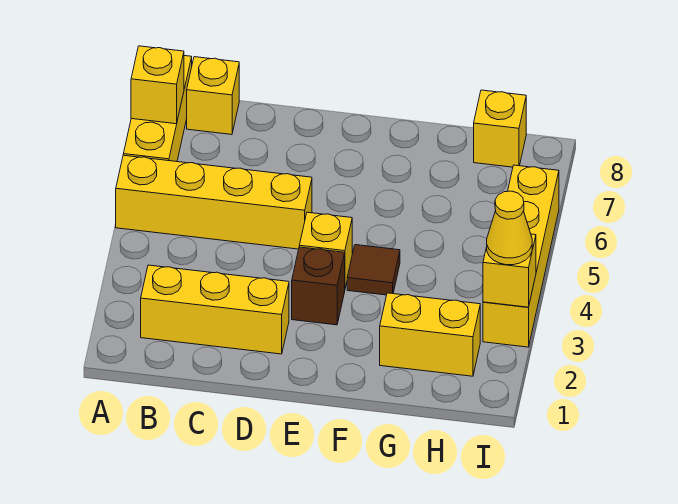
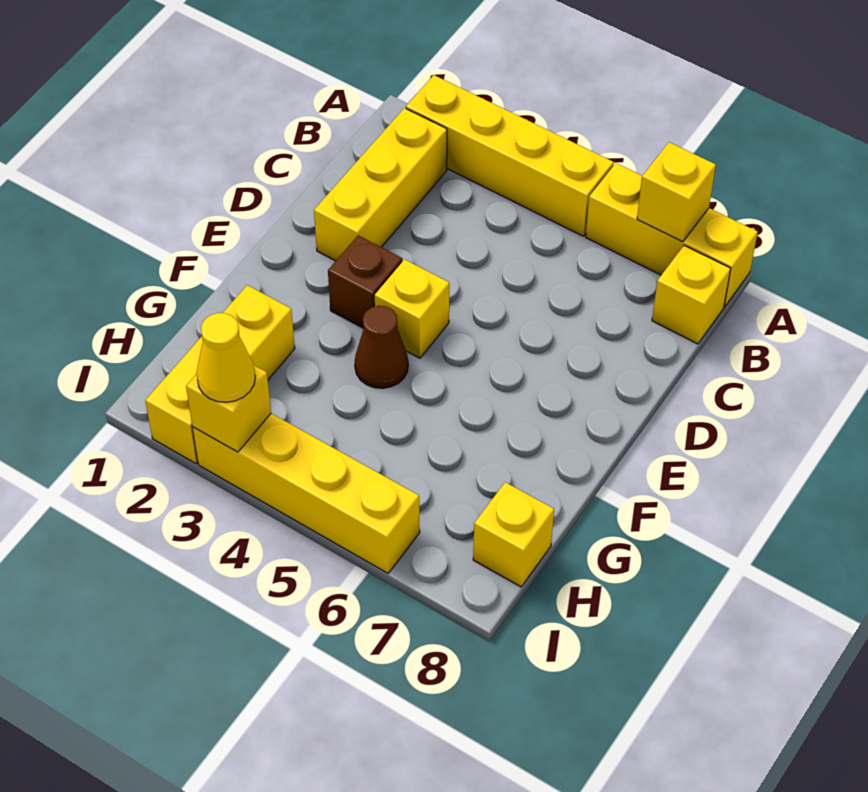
yellow brick A5:D5 level 1 -> yellow brick A2:A5 level 1
brown tile F4 level 1 -> brown cone F4 level 1
yellow brick G2:H2 level 1 -> yellow brick G2:I2 level 1

